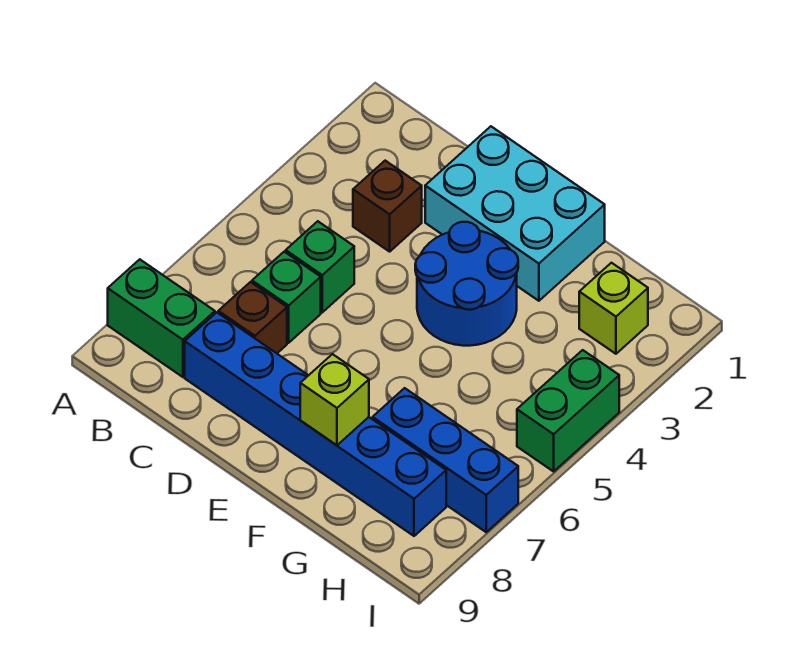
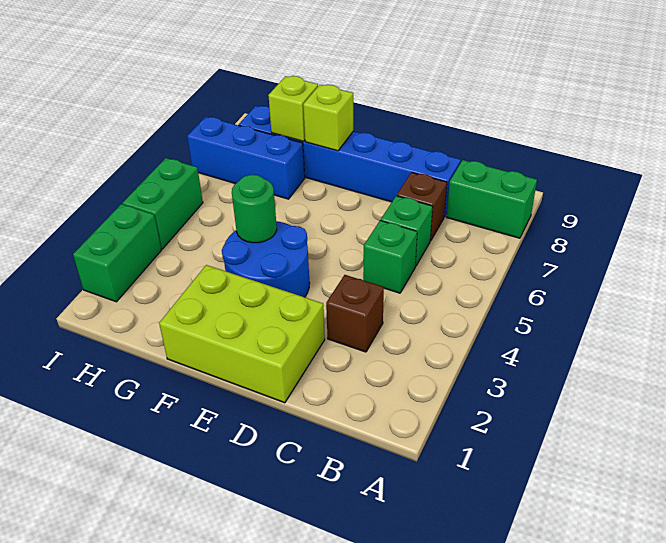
cyan brick D1:F2 level 1 -> lime brick D1:F2 level 1
none -> green round brick F4 level 2
lime brick H2 level 1 -> lime brick G8 level 2
none -> green brick I2:I3 level 1

